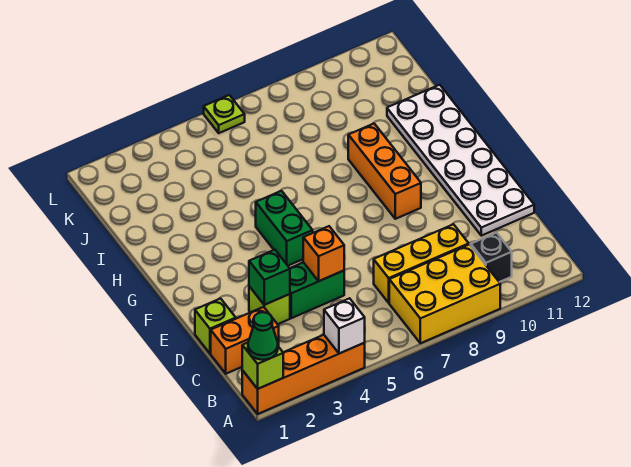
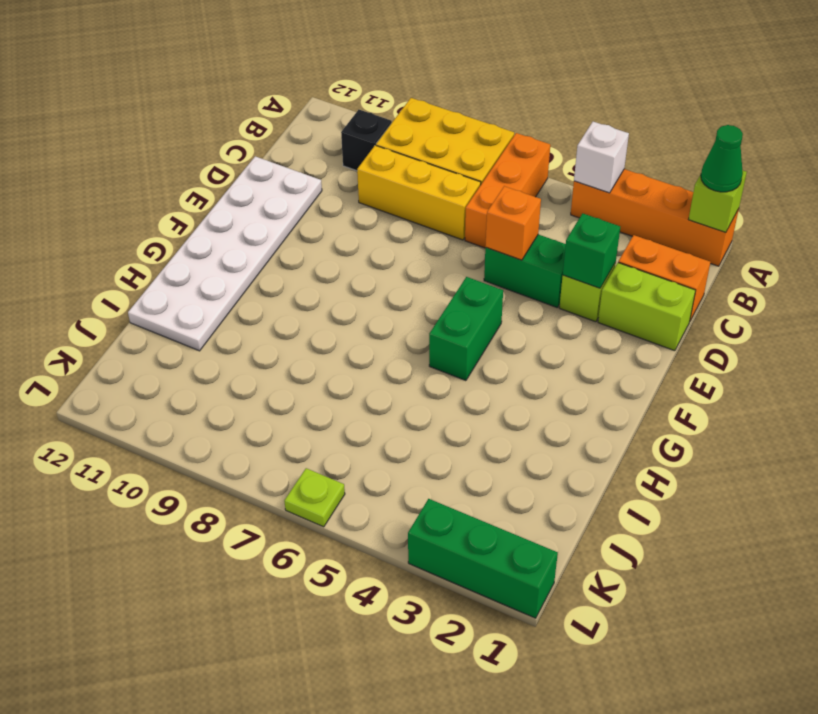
lime brick D1 level 1 -> lime brick D1:D2 level 1
orange brick F9:H9 level 1 -> orange brick A6:C6 level 1
none -> green brick L1:L3 level 1

